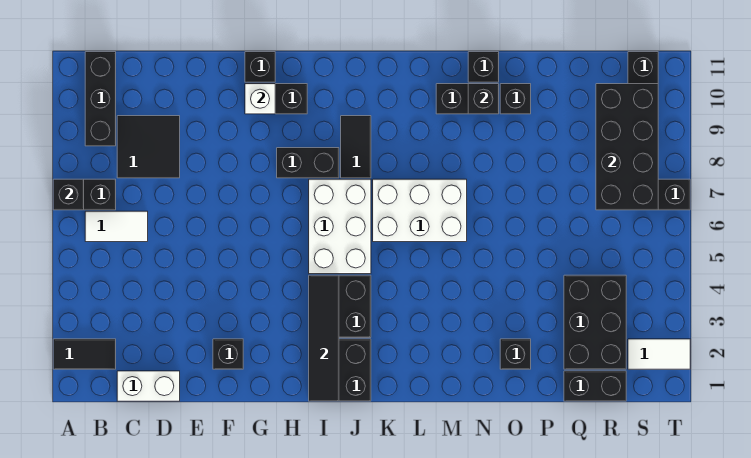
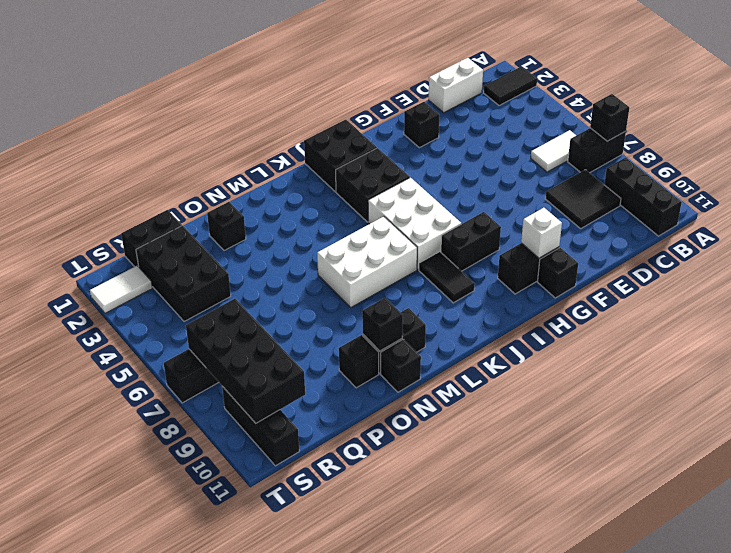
black tile I1:I4 level 2 -> none

